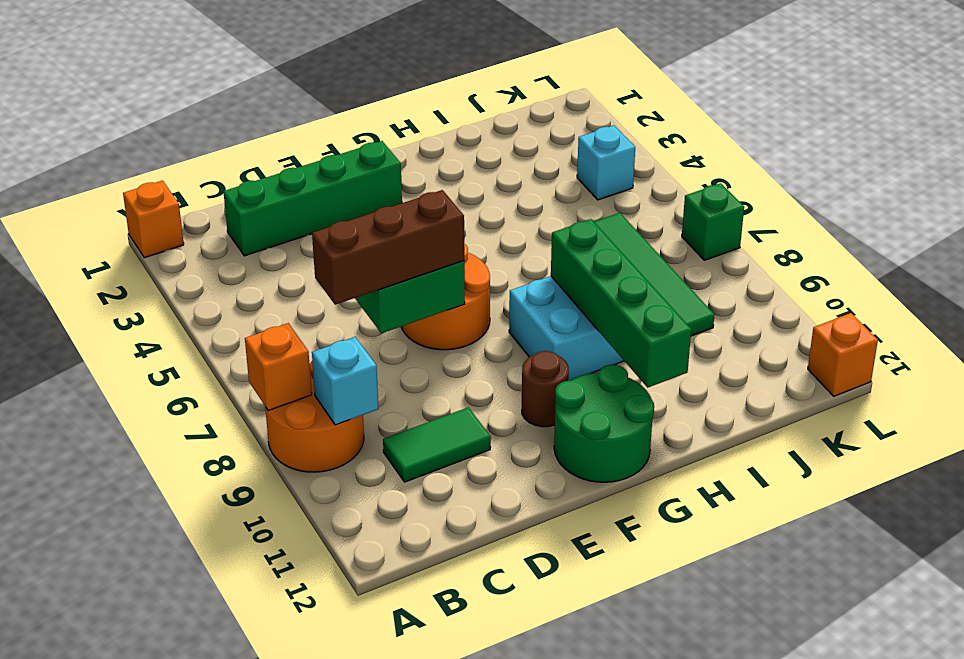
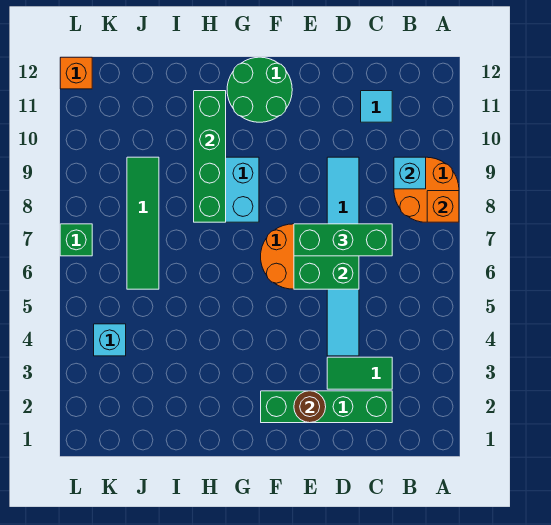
orange brick A1 level 1 -> none
brown brick C7:E7 level 3 -> green brick C7:E7 level 3
green tile C10:D10 level 1 -> green tile C3:D3 level 1
none -> cyan tile C11 level 1
none -> cyan tile D4:D9 level 1
brown round brick F10 level 1 -> brown round brick E2 level 2

